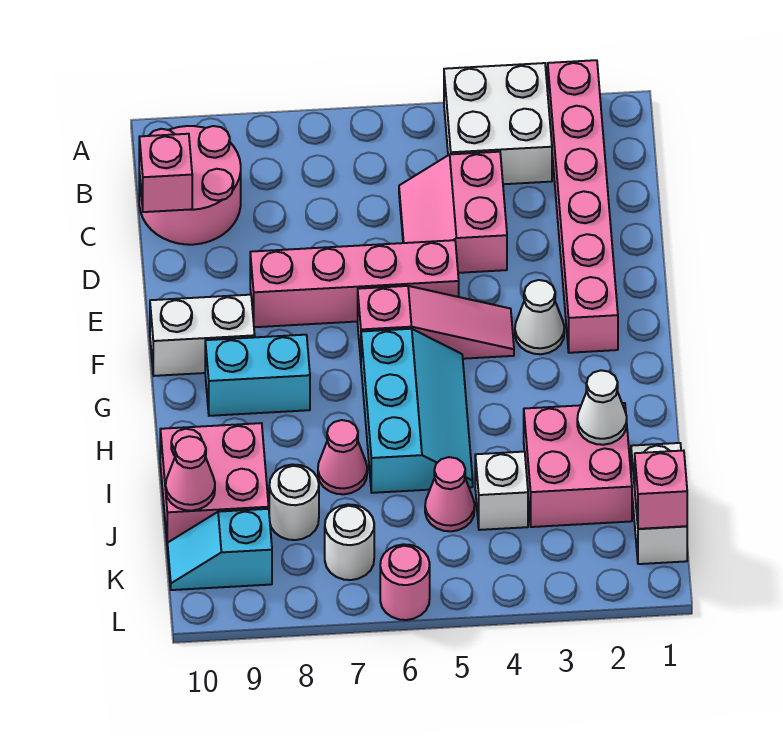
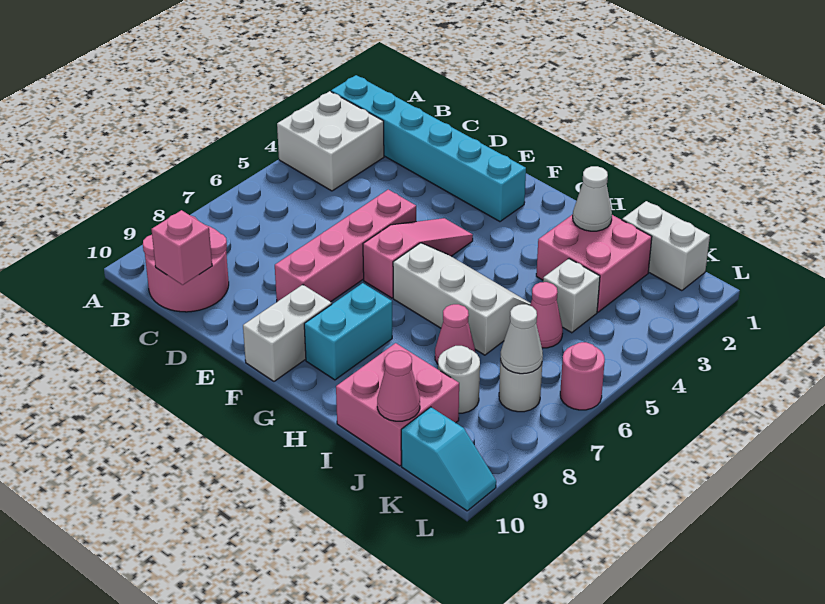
pink brick A2:F2 level 1 -> cyan brick A2:F2 level 1
pink slope C4:D5 level 1 top 4 -> none
white cone F3 level 1 -> white cone K7 level 2
cyan slope G5:I6 level 1 top 6 -> white slope G5:I6 level 1 top 6
pink brick K1 level 2 -> none
cyan slope K9:K10 level 1 top 9 -> cyan slope K10:L10 level 1 top K

